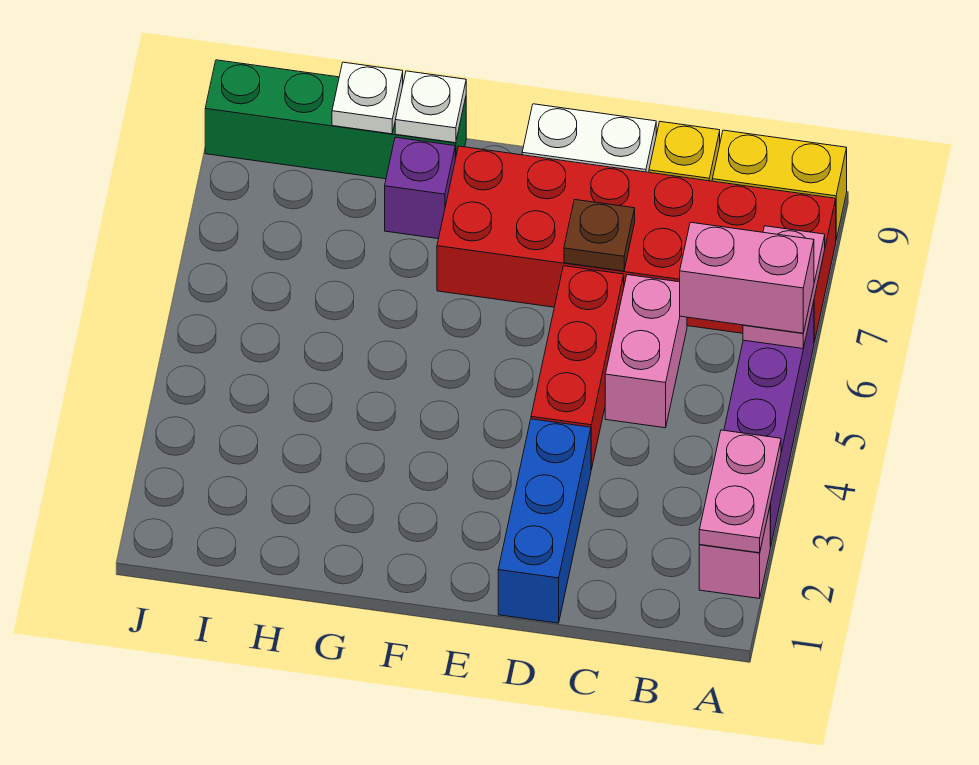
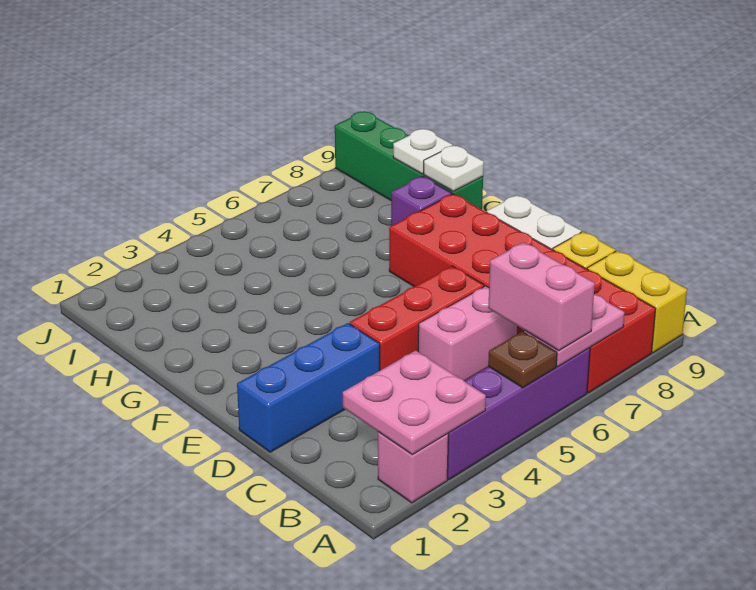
pink plate A2:A3 level 2 -> pink plate A2:B3 level 2
brown plate D7 level 2 -> brown plate A5 level 2

